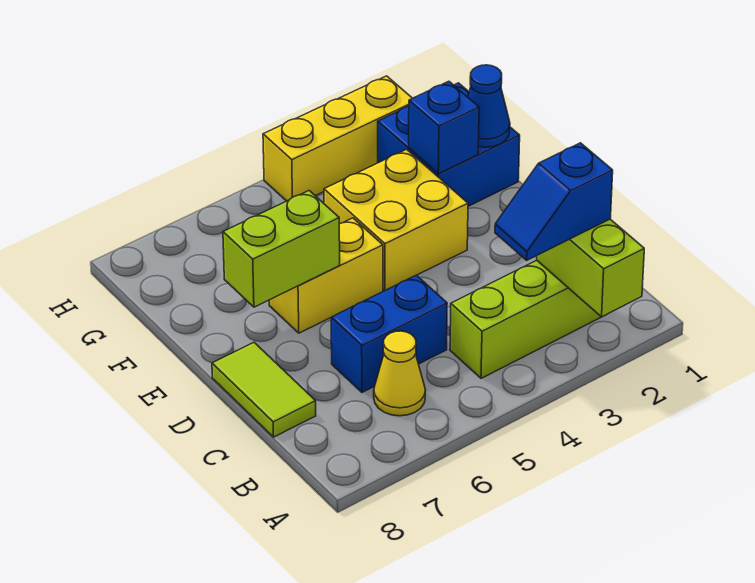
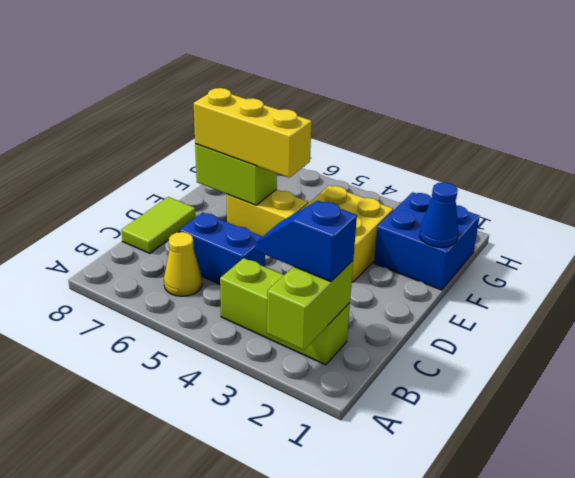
blue brick F2 level 2 -> none
yellow brick H2:H4 level 1 -> yellow brick E5:E7 level 3

